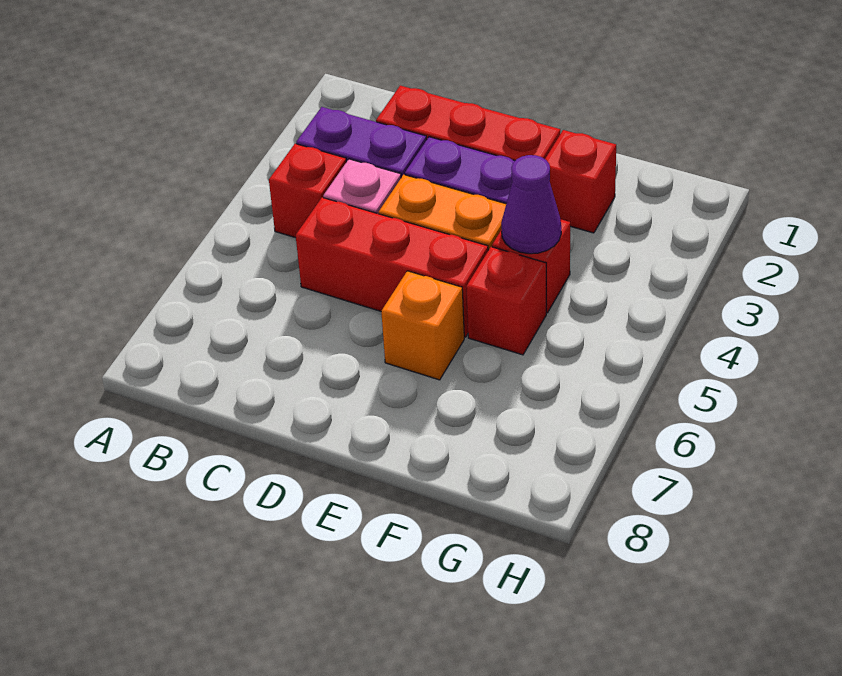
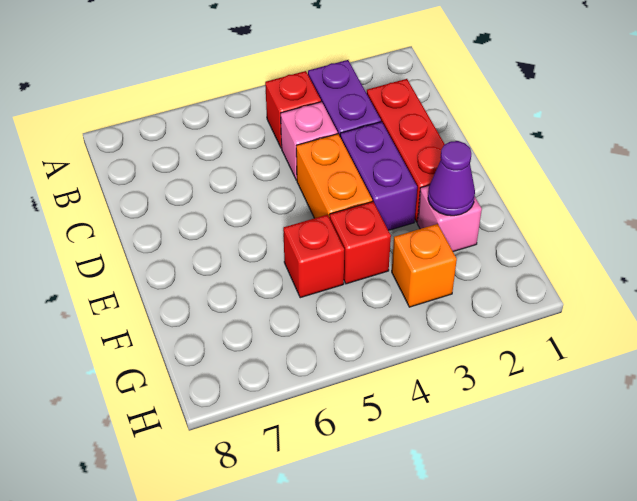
red brick C5:E5 level 1 -> none
orange brick E6 level 1 -> orange brick G3 level 1
red brick F2 level 1 -> pink brick F2 level 1
purple cone F4 level 2 -> purple cone F2 level 2

